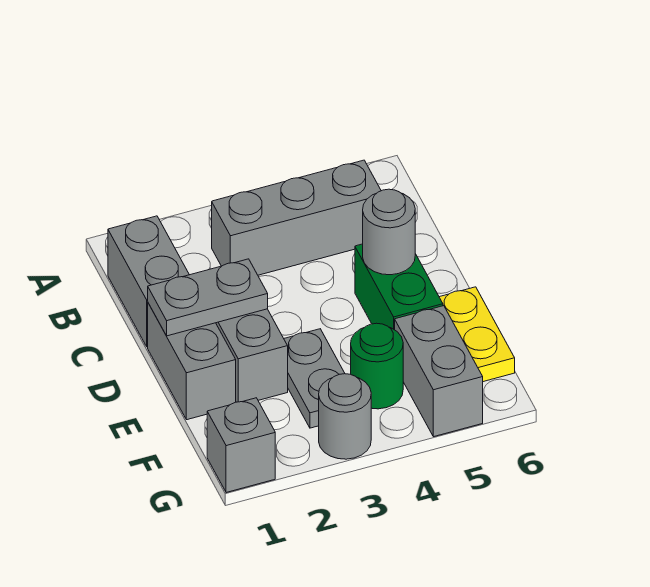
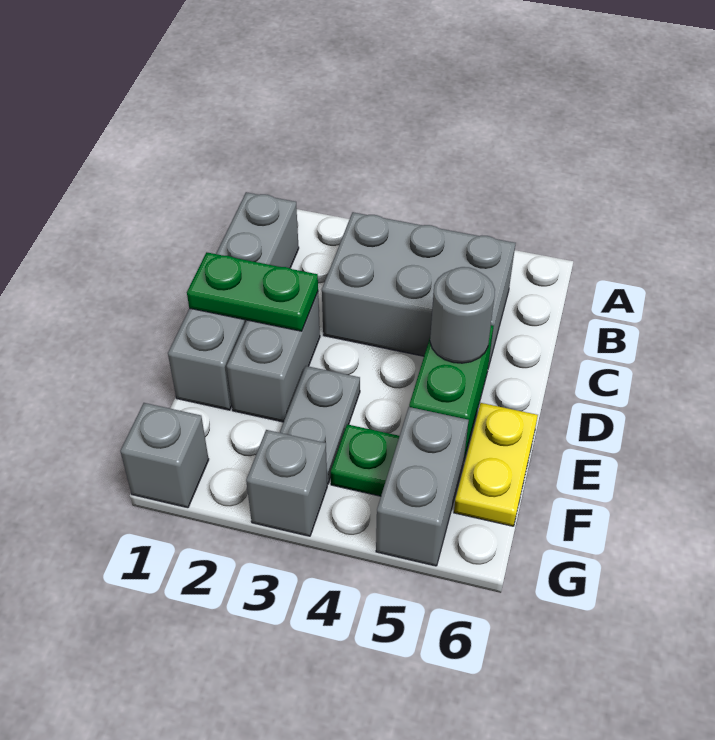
grey brick B3:B5 level 1 -> grey brick B3:C5 level 1
grey plate D1:D2 level 2 -> green plate D1:D2 level 2
green round brick F4 level 1 -> green plate F4 level 1
grey round brick G3 level 1 -> grey brick G3 level 1

